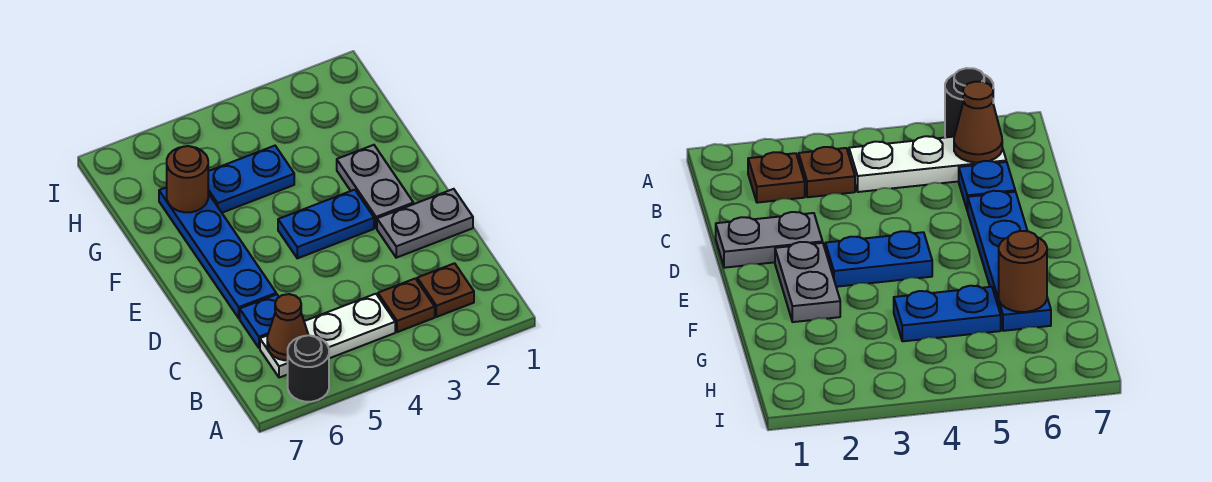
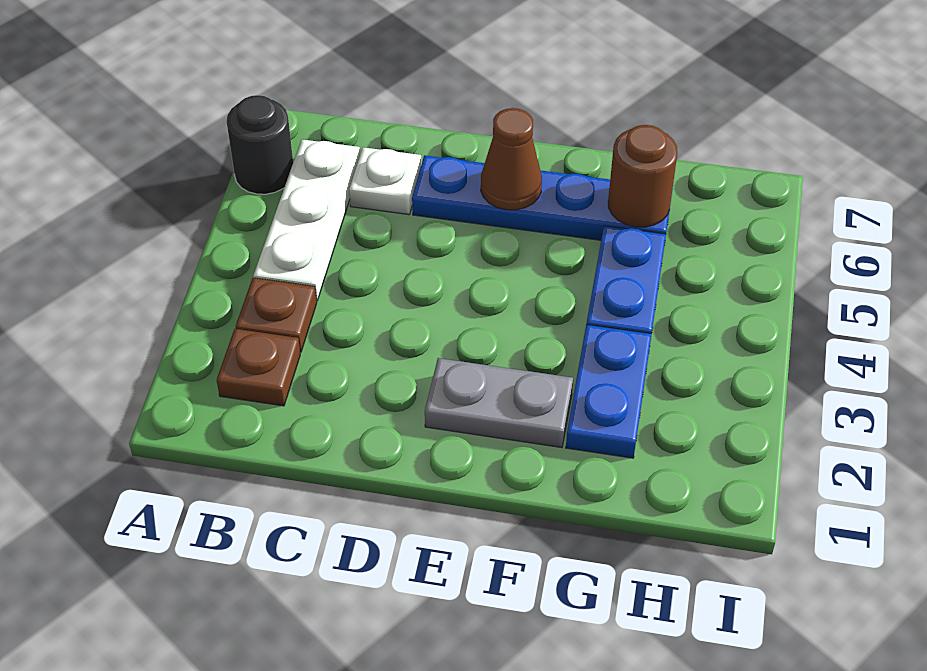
brown cone B6 level 2 -> brown cone E6 level 2
blue plate C6 level 1 -> white plate C6 level 1
grey plate D1:D2 level 1 -> none
blue plate E3:E4 level 1 -> blue plate G2:G3 level 1

